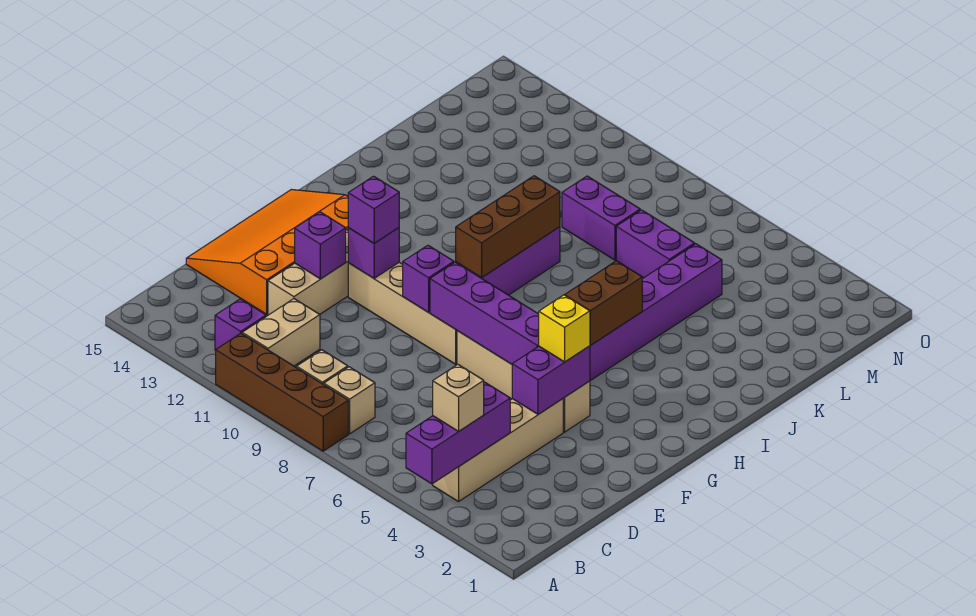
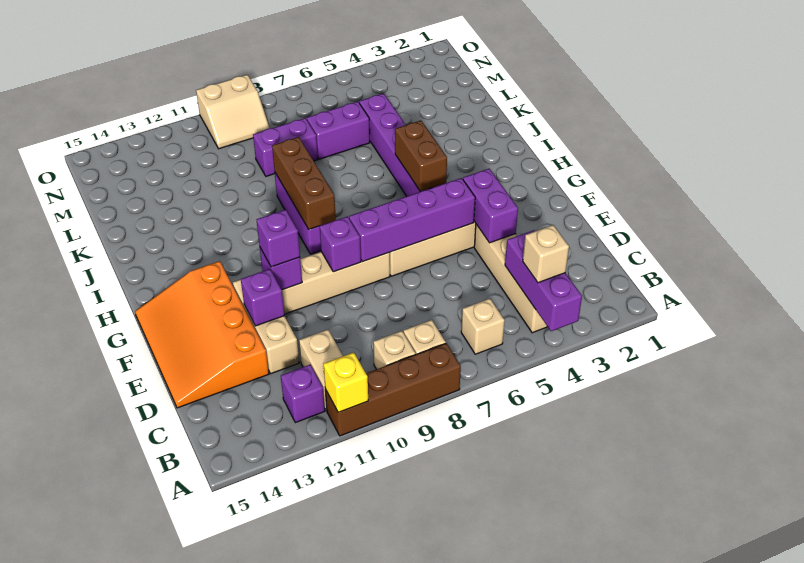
none -> tan brick B6 level 1
yellow brick F4 level 3 -> yellow brick A11 level 2
none -> tan slope N9:O10 level 1 top O

